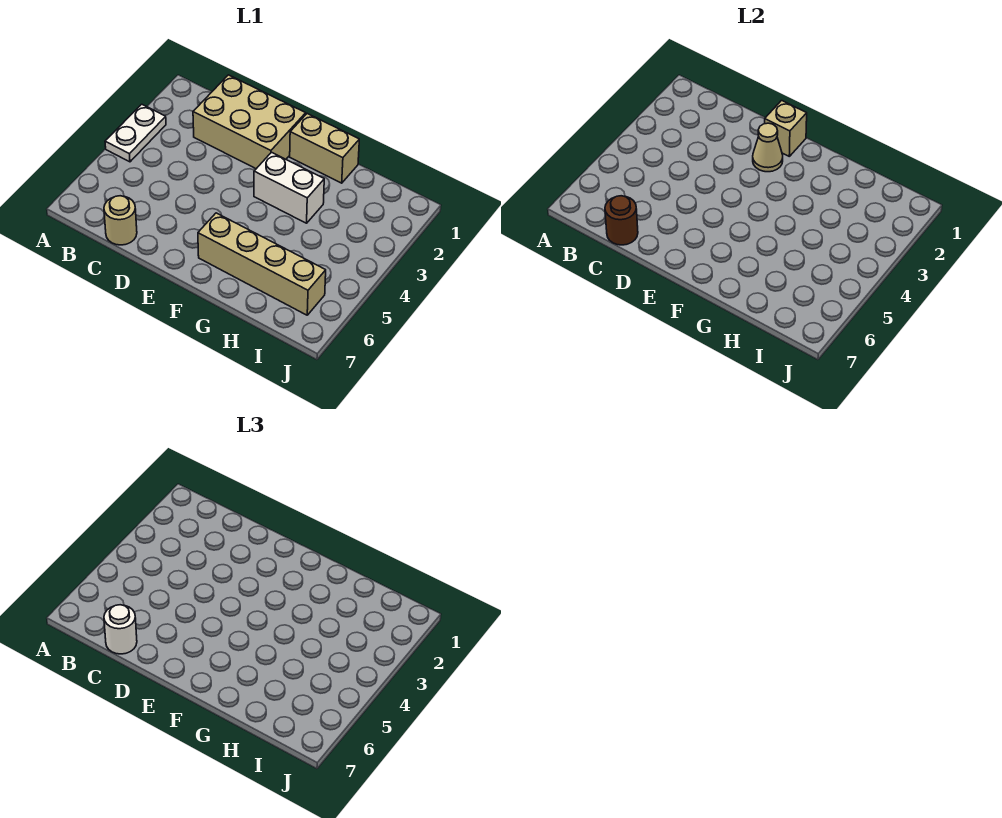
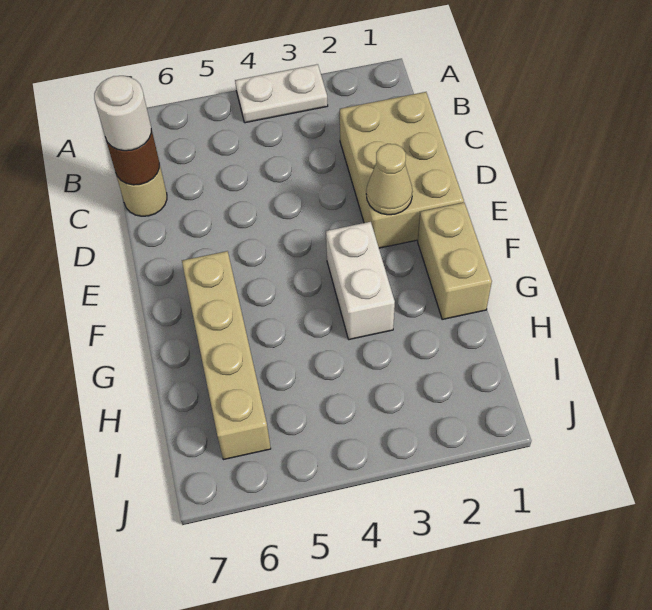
tan brick E1 level 2 -> none

